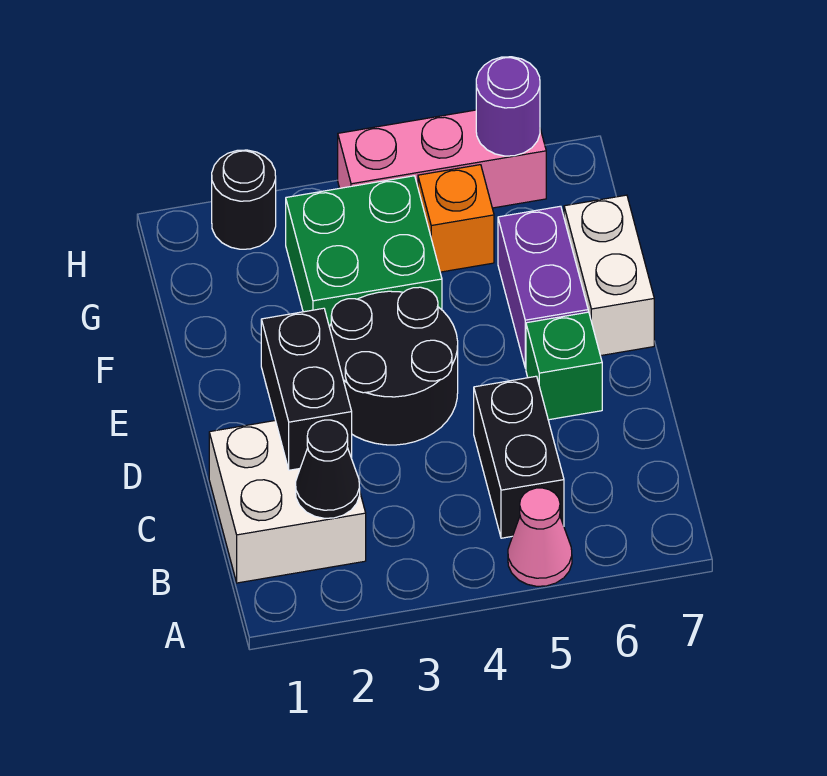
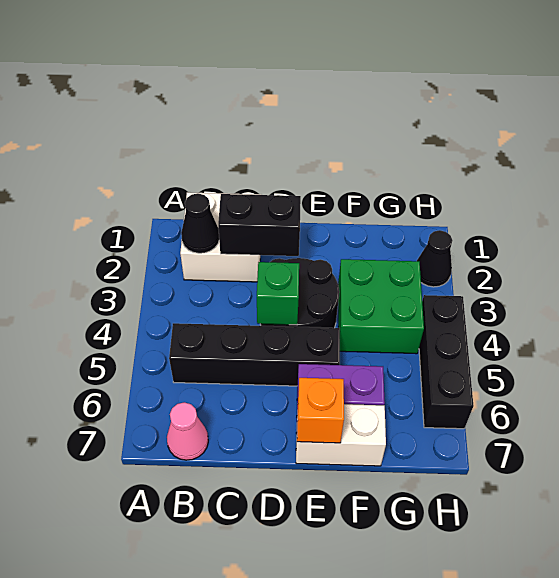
pink cone A5 level 1 -> pink cone B7 level 1
black brick B5:C5 level 1 -> black brick B5:E5 level 1
green brick D6 level 1 -> green brick D4 level 2
orange brick G5 level 1 -> orange brick E7 level 2
black round brick H2 level 1 -> black cone H2 level 1
pink brick H4:H6 level 1 -> black brick H4:H6 level 1
purple round brick H6 level 2 -> none

